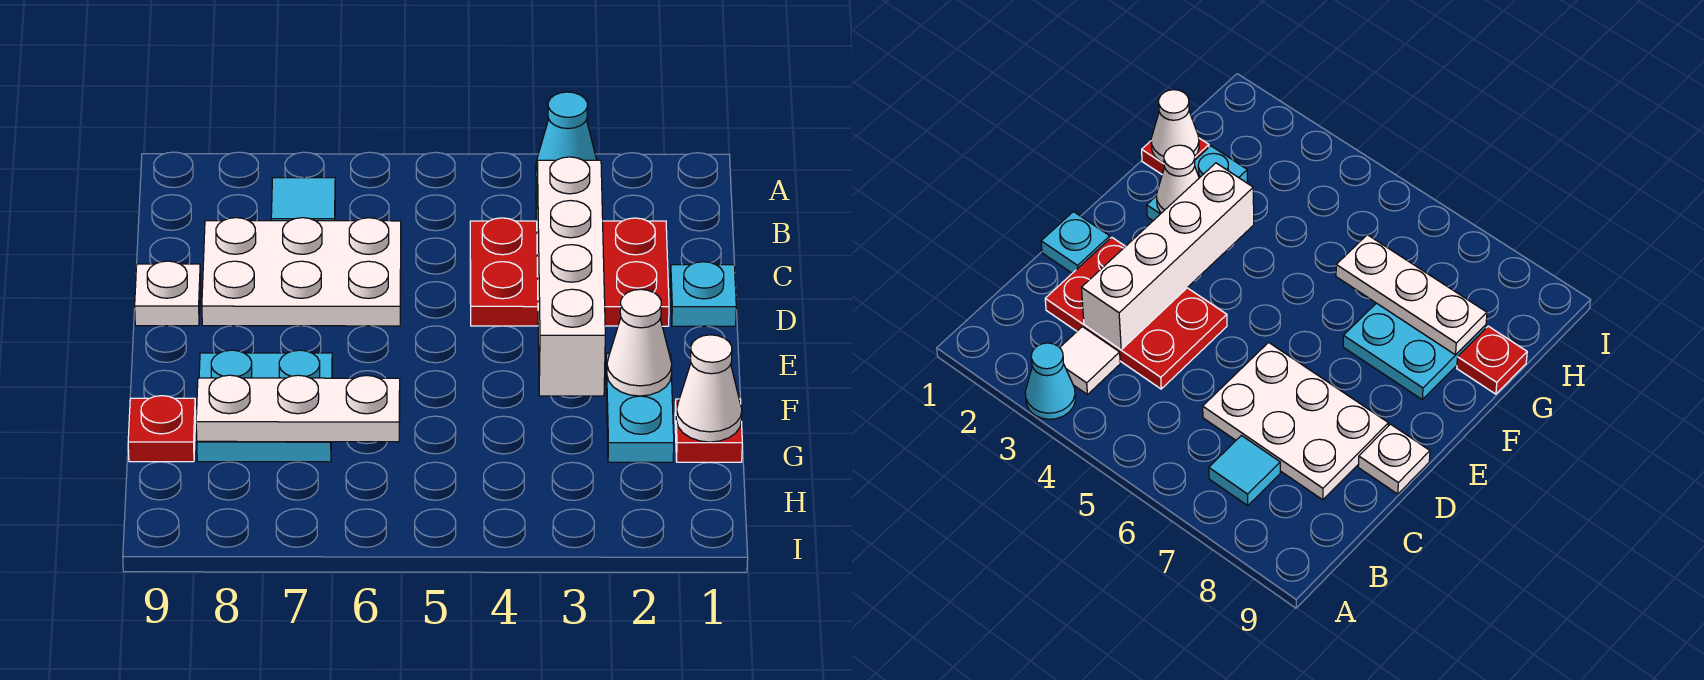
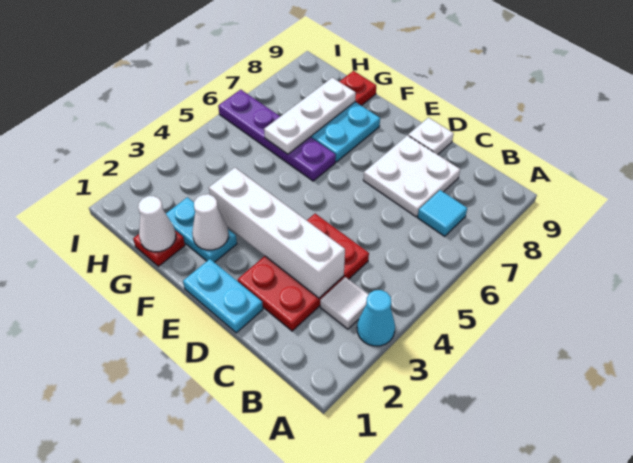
white plate C6:D8 level 1 -> white plate C7:D8 level 1
cyan plate D1 level 1 -> cyan plate D1:E1 level 1
none -> purple plate F6:I6 level 1

